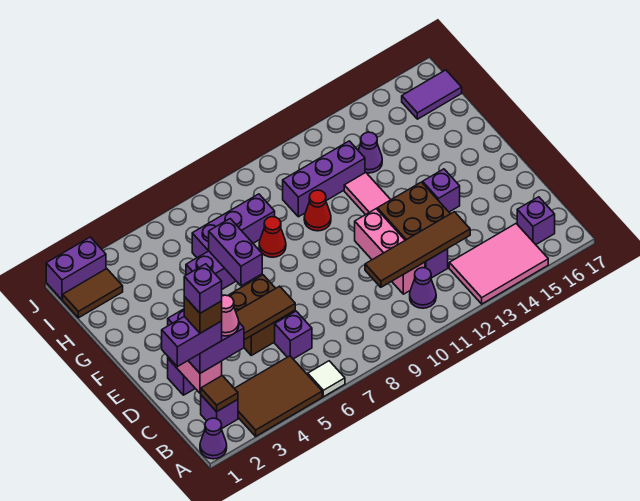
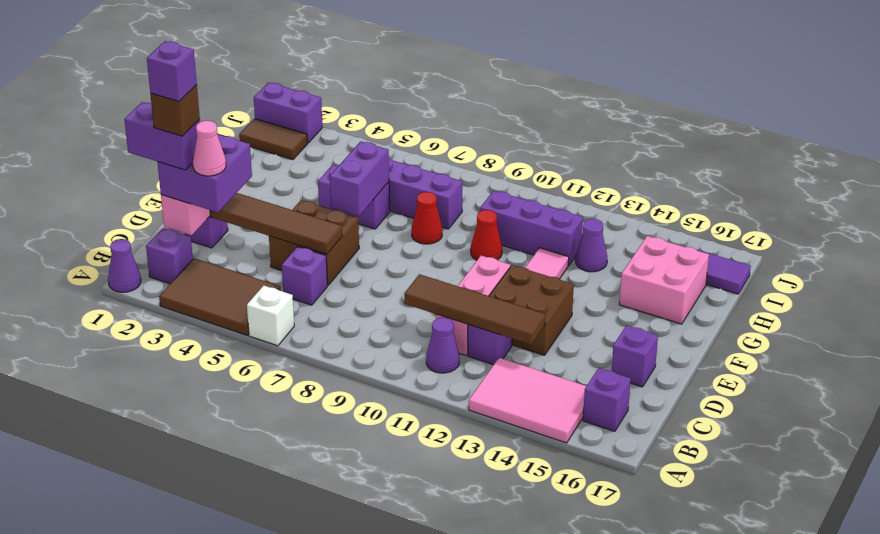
white tile A6 level 1 -> white brick A6 level 1
brown tile B2 level 2 -> none
purple brick E14 level 1 -> purple brick D16 level 1
none -> pink brick G15:H16 level 1

